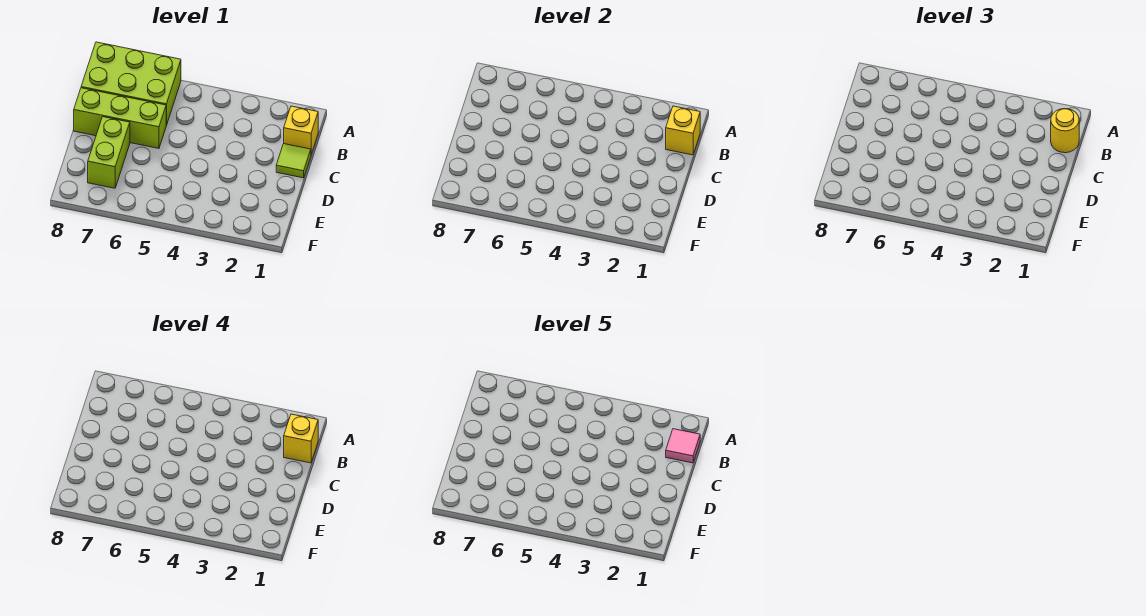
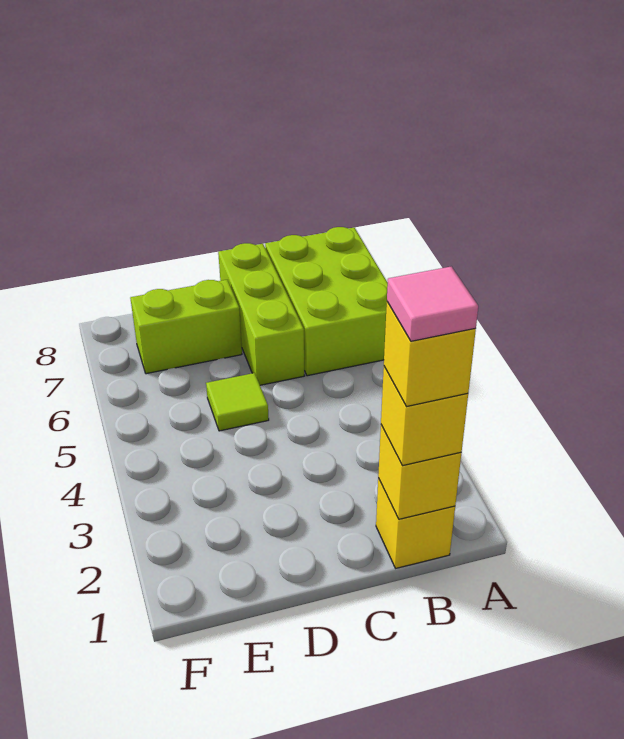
yellow round brick B1 level 3 -> yellow brick B1 level 3
lime tile C1 level 1 -> lime tile D5 level 1

